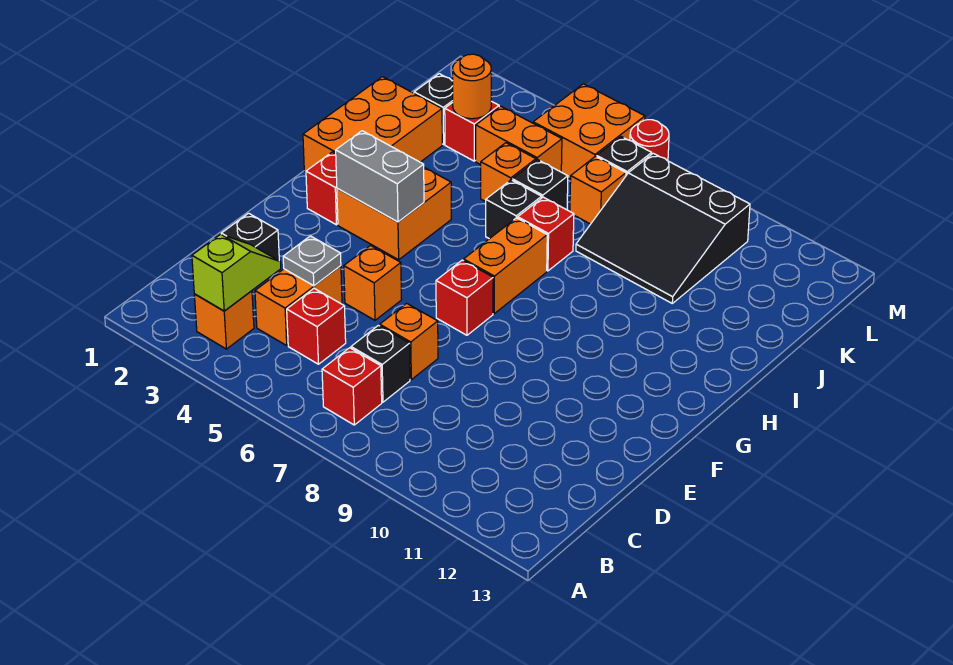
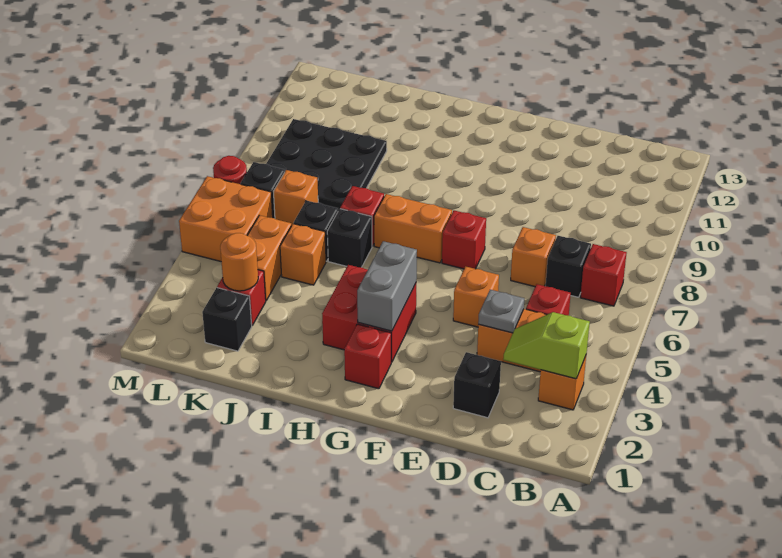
orange brick G3:H4 level 1 -> red brick G3:H4 level 1
orange brick H1:J2 level 1 -> none
black slope J8:L10 level 1 top L -> black plate J8:L10 level 1

